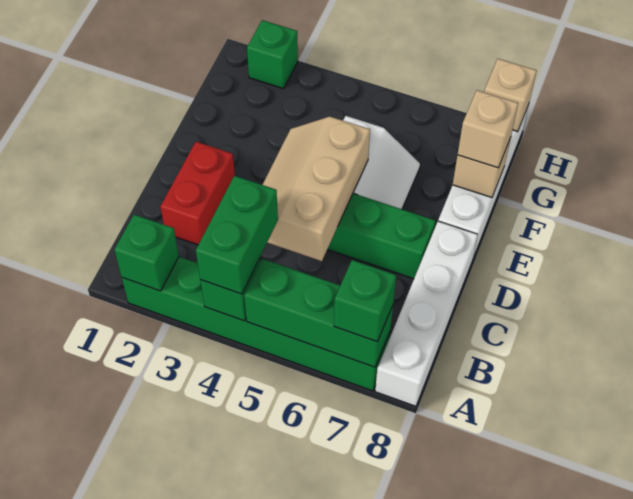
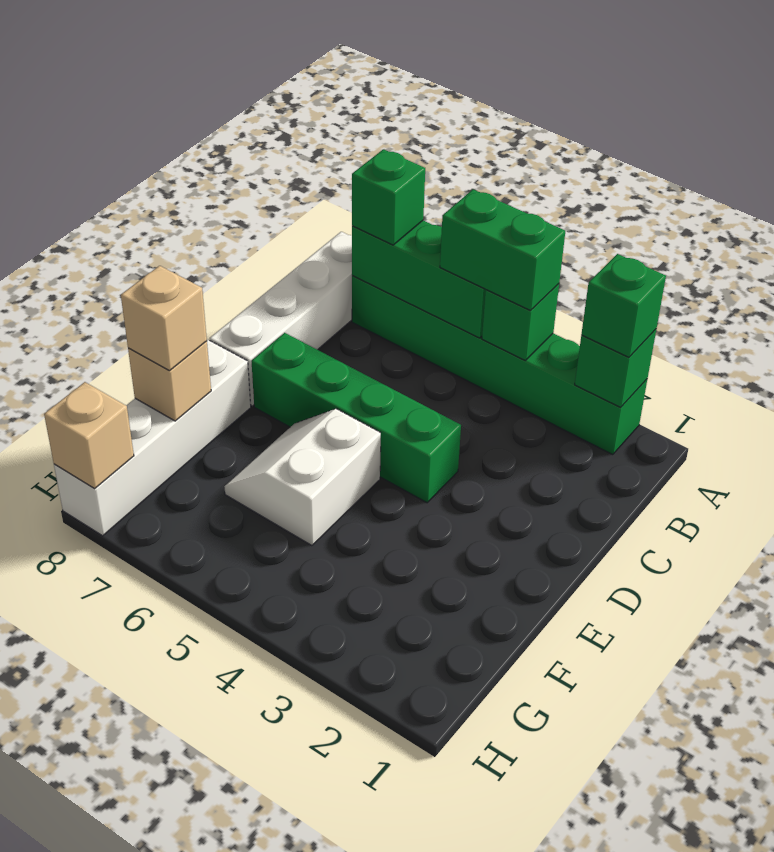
green brick A4:B4 level 3 -> green brick A4:A5 level 3
red brick C2:D2 level 1 -> none
tan slope C4:E5 level 2 top 5 -> none
green brick H2 level 1 -> green brick A2 level 3

